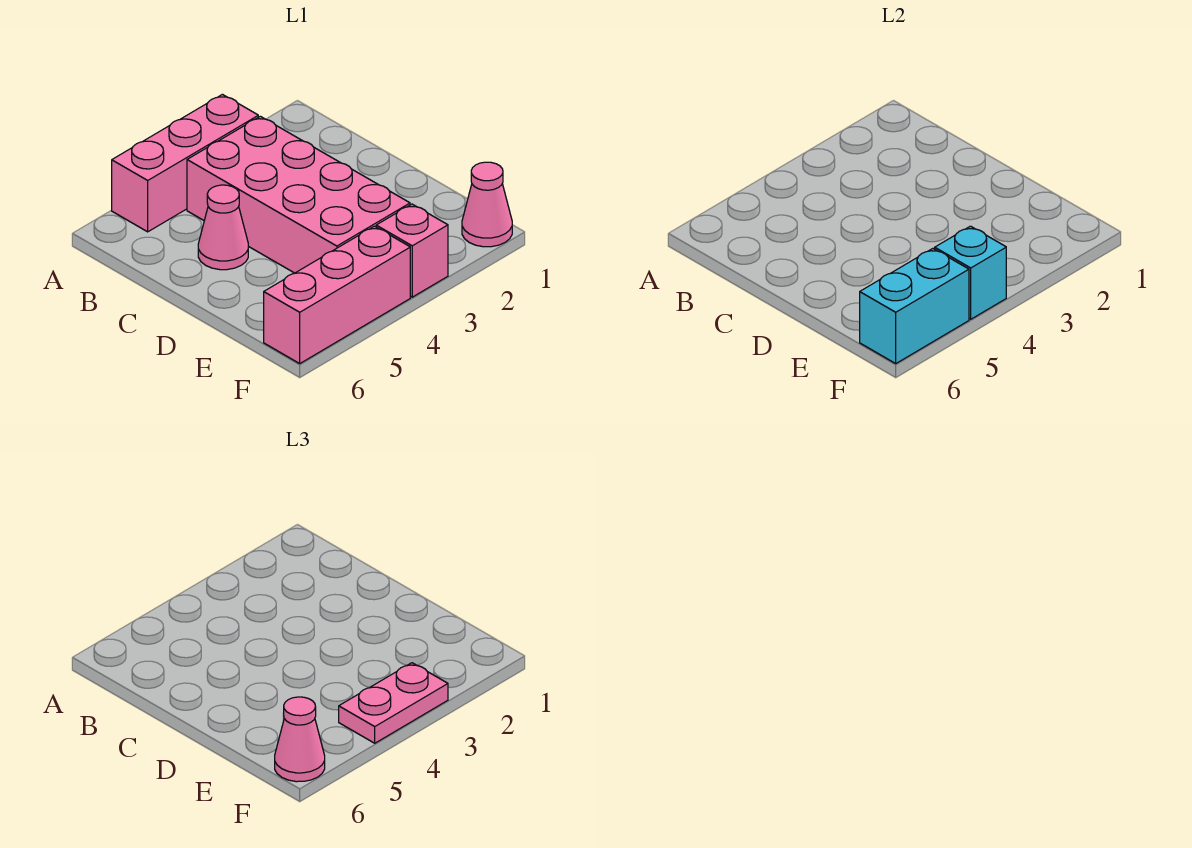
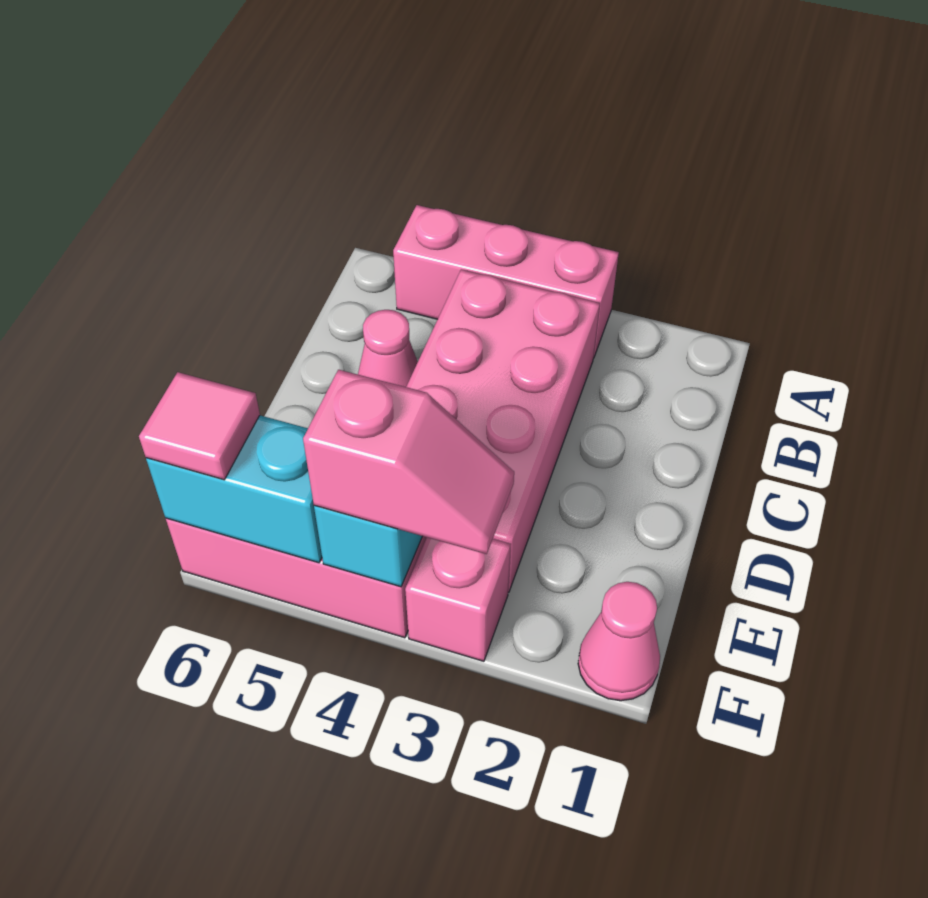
pink plate F3:F4 level 3 -> pink slope F3:F4 level 3 top 4
pink cone F6 level 3 -> pink tile F6 level 3

